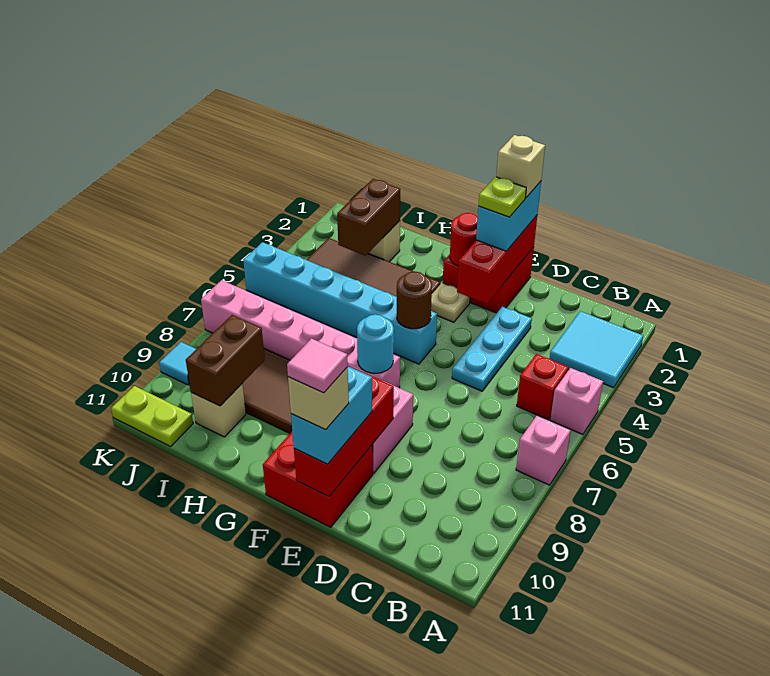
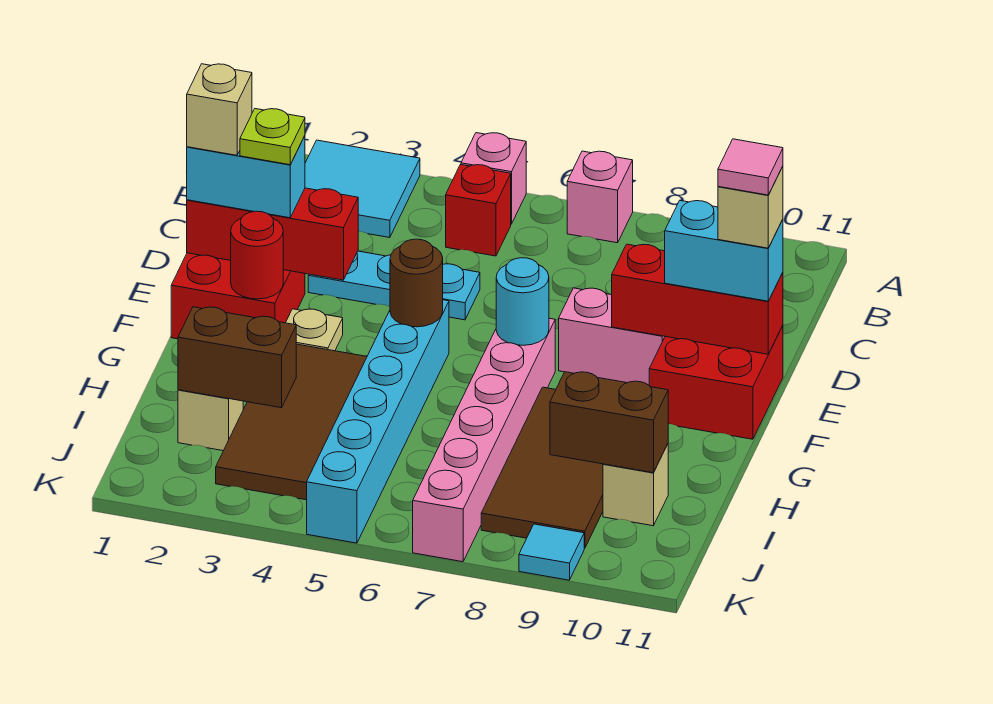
lime plate J11:K11 level 1 -> none

